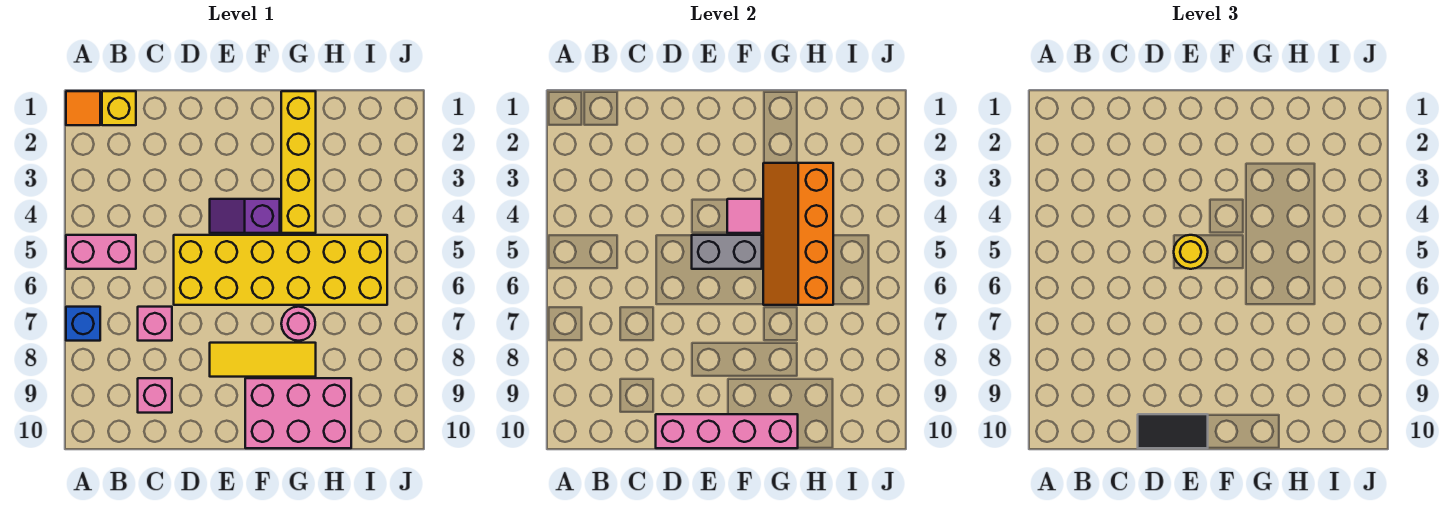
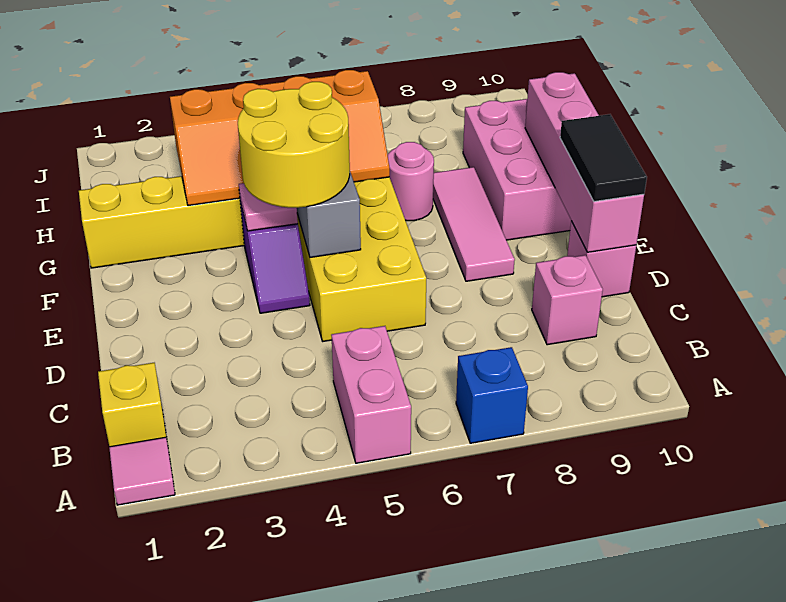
orange tile A1 level 1 -> pink tile A1 level 1
pink brick C7 level 1 -> pink brick D10 level 1
yellow round brick E5 level 3 -> yellow round brick E4:F5 level 3
yellow tile E8:G8 level 1 -> pink tile E8:G8 level 1

